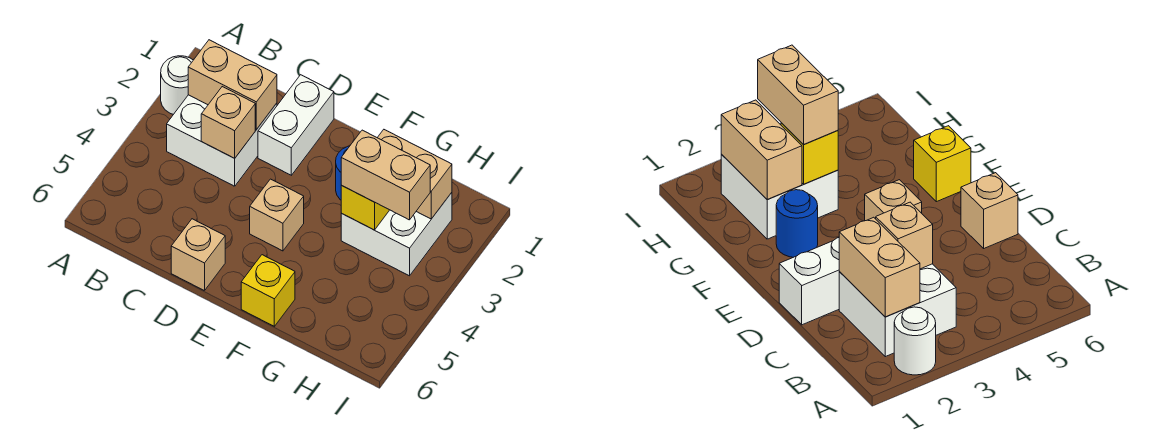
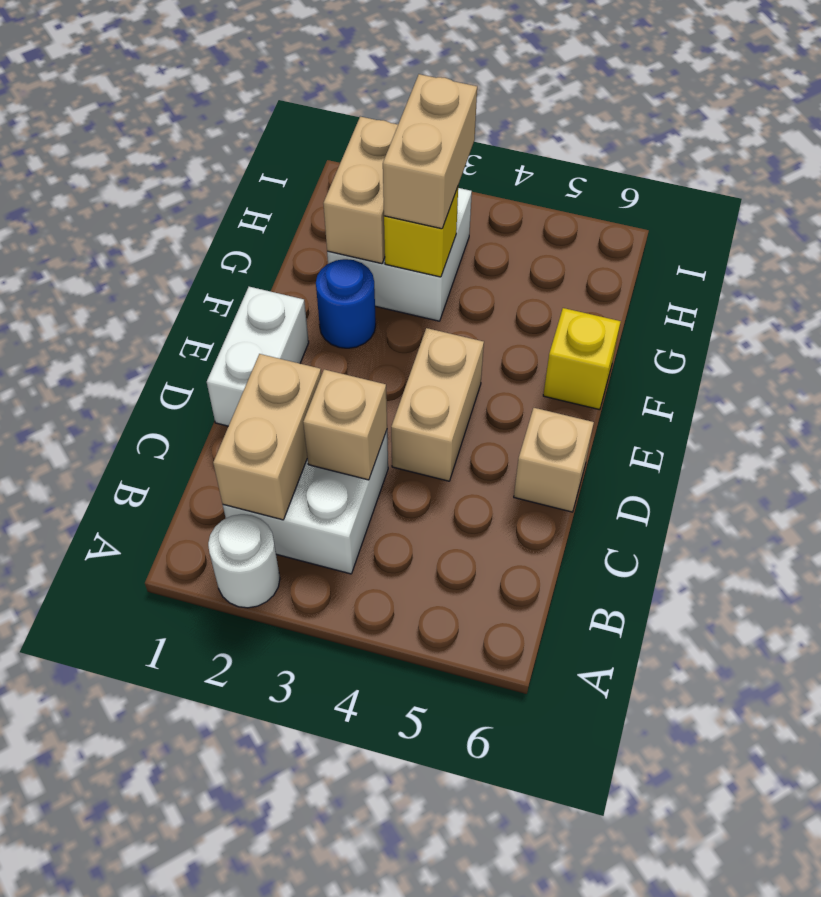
white brick D1:D2 level 1 -> white brick D1:E1 level 1
tan brick E4 level 1 -> tan brick D4:E4 level 1

